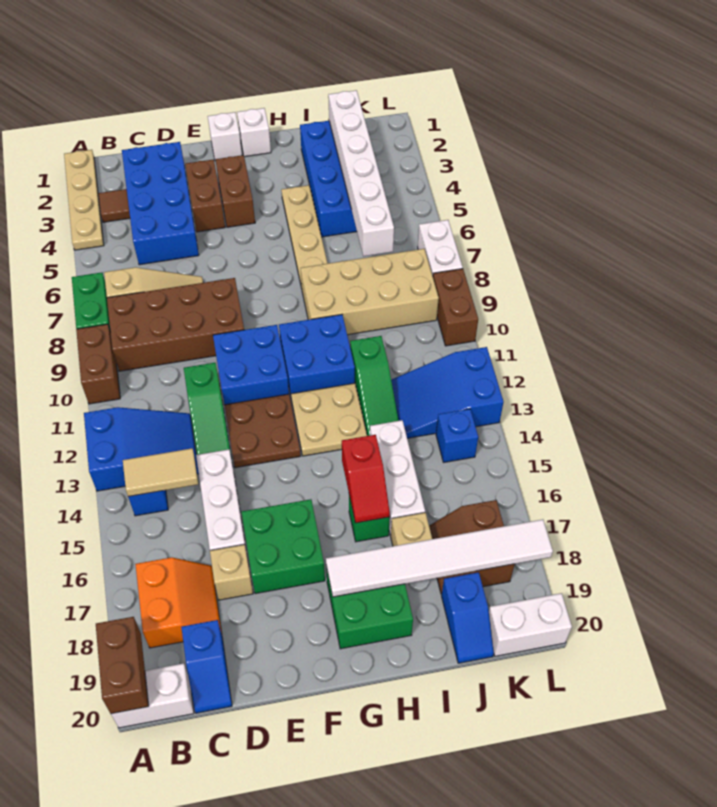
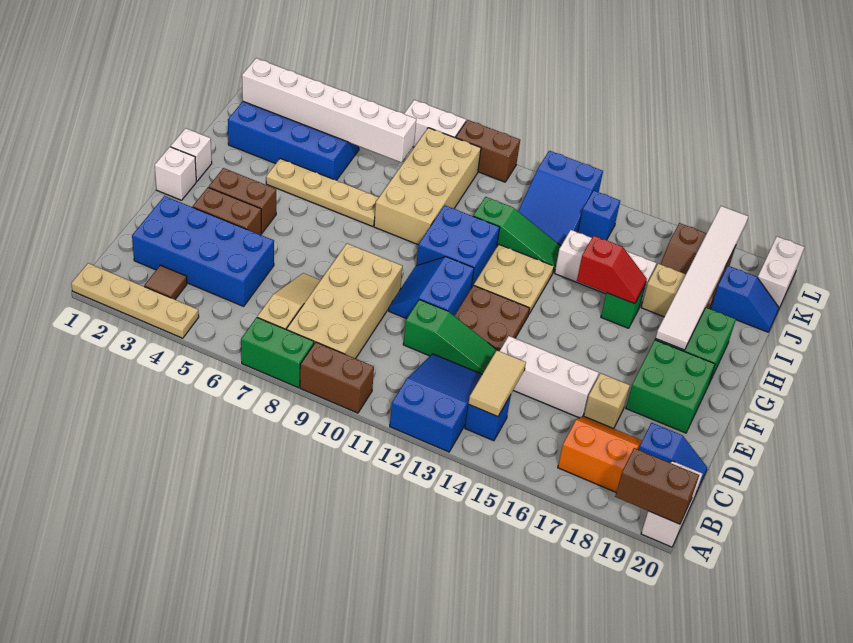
brown brick B8:E9 level 1 -> tan brick B8:E9 level 1
blue brick E10:F11 level 1 -> blue slope E10:F11 level 1 top 11
green brick E16:F17 level 1 -> green brick E18:F19 level 1

